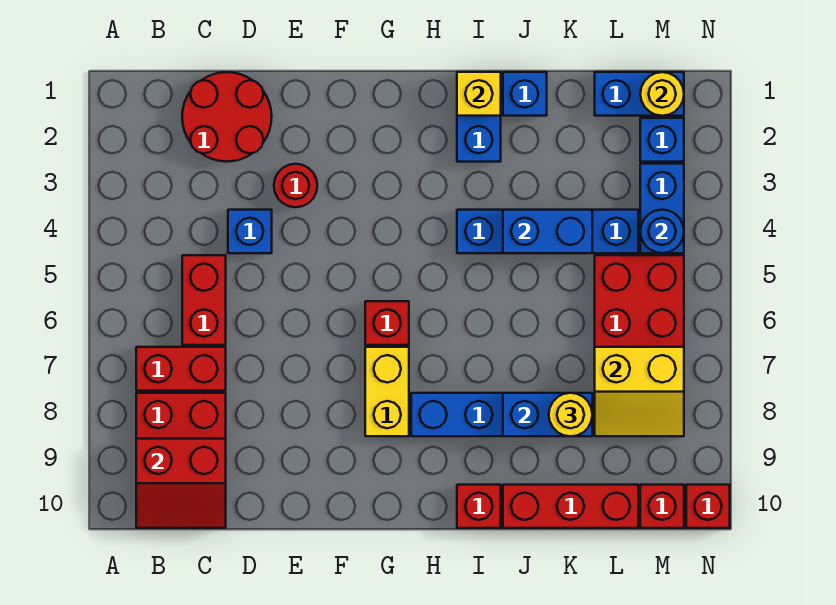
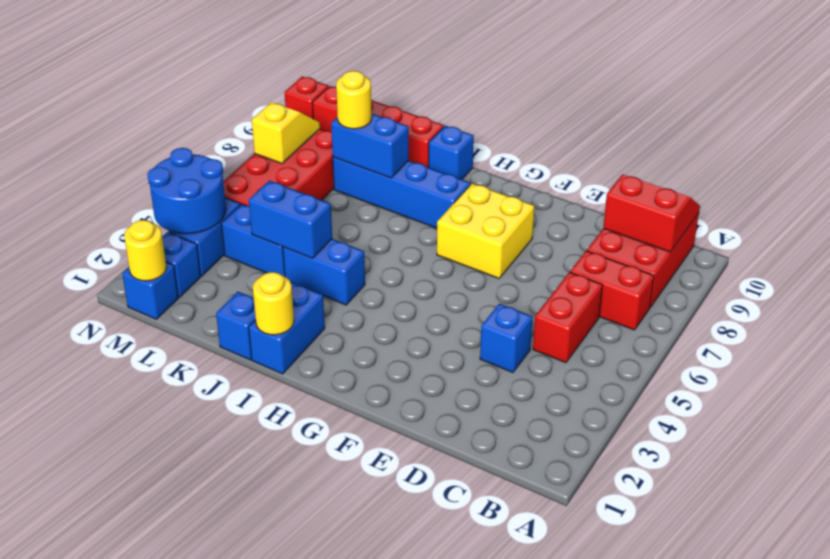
red round brick C1:D2 level 1 -> none
red round brick E3 level 1 -> none
red brick G6 level 1 -> none
yellow brick G7:G8 level 1 -> yellow brick F7:G8 level 1
yellow brick I1 level 2 -> yellow round brick I1 level 2
red brick I10 level 1 -> blue brick I10 level 1
blue brick L1:M1 level 1 -> blue brick M1 level 1
yellow slope L7:M8 level 2 top 7 -> yellow slope M7:M8 level 2 top 7
blue round brick M4 level 2 -> blue round brick M3:N4 level 2

